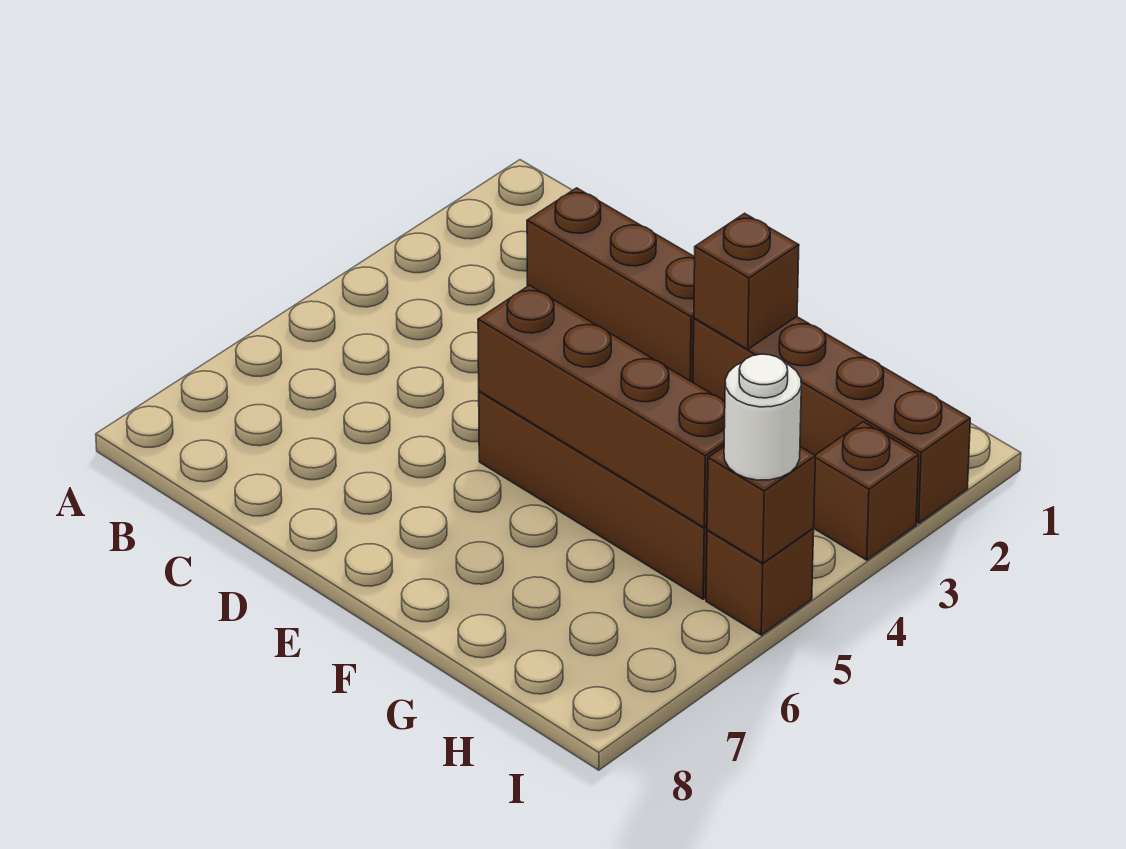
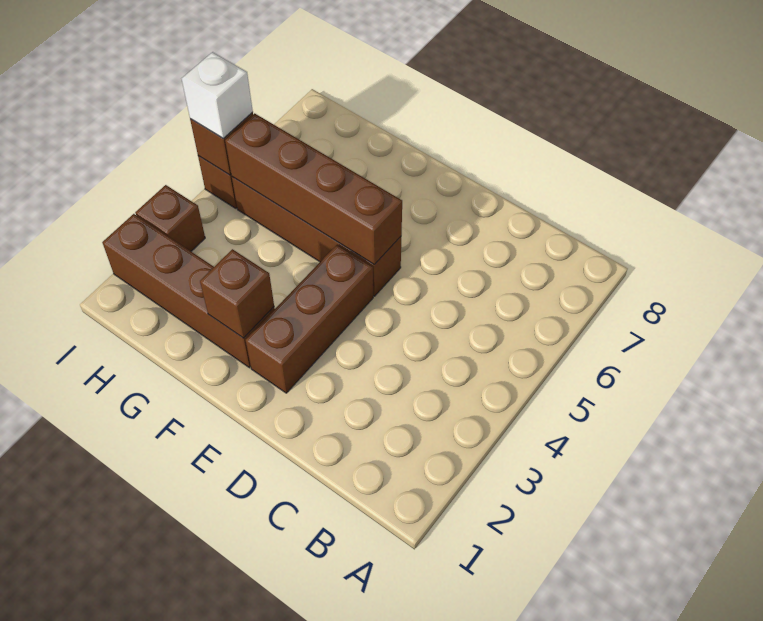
brown brick C2:E2 level 1 -> brown brick E2:E4 level 1
white round brick I5 level 3 -> white brick I5 level 3

